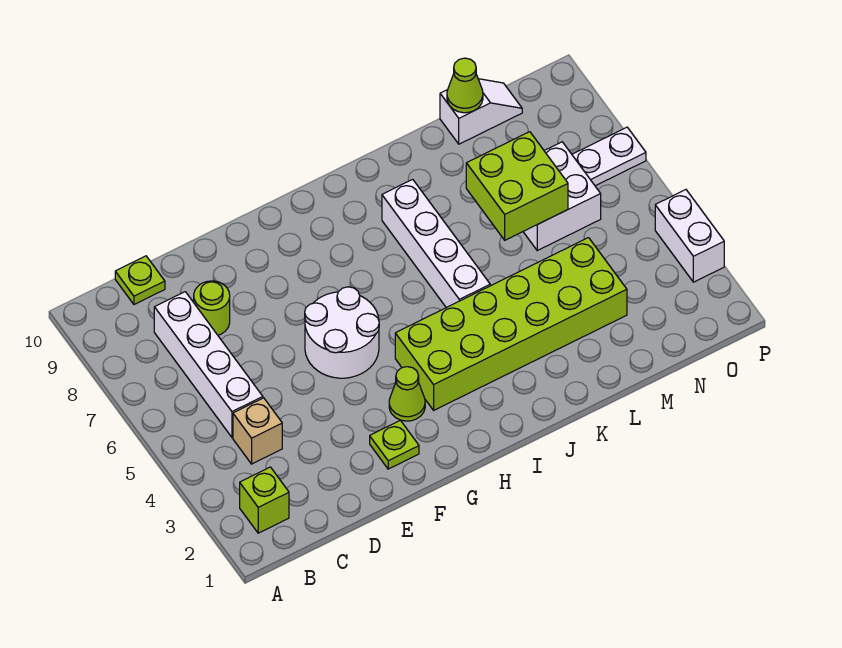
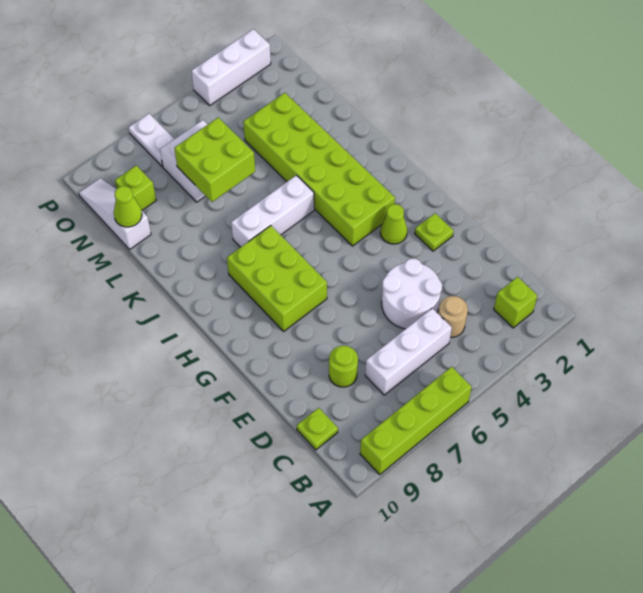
none -> lime brick A6:A9 level 1
tan brick C4 level 1 -> tan round brick C4 level 1
white brick C5:C8 level 1 -> white brick C5:C7 level 1
white round brick F5:G6 level 1 -> white round brick D4:E5 level 1
none -> lime brick G7:I8 level 1
white brick J5:J8 level 1 -> white brick J5:J7 level 1
white slope M10:N10 level 1 top M -> white slope M10:O10 level 1 top M
none -> lime brick N9 level 1
white brick P3:P4 level 1 -> white brick P2:P4 level 1

